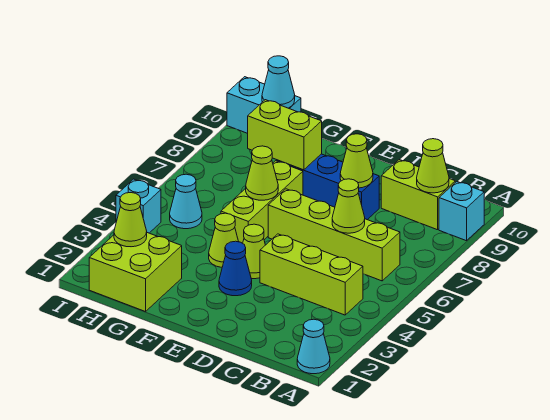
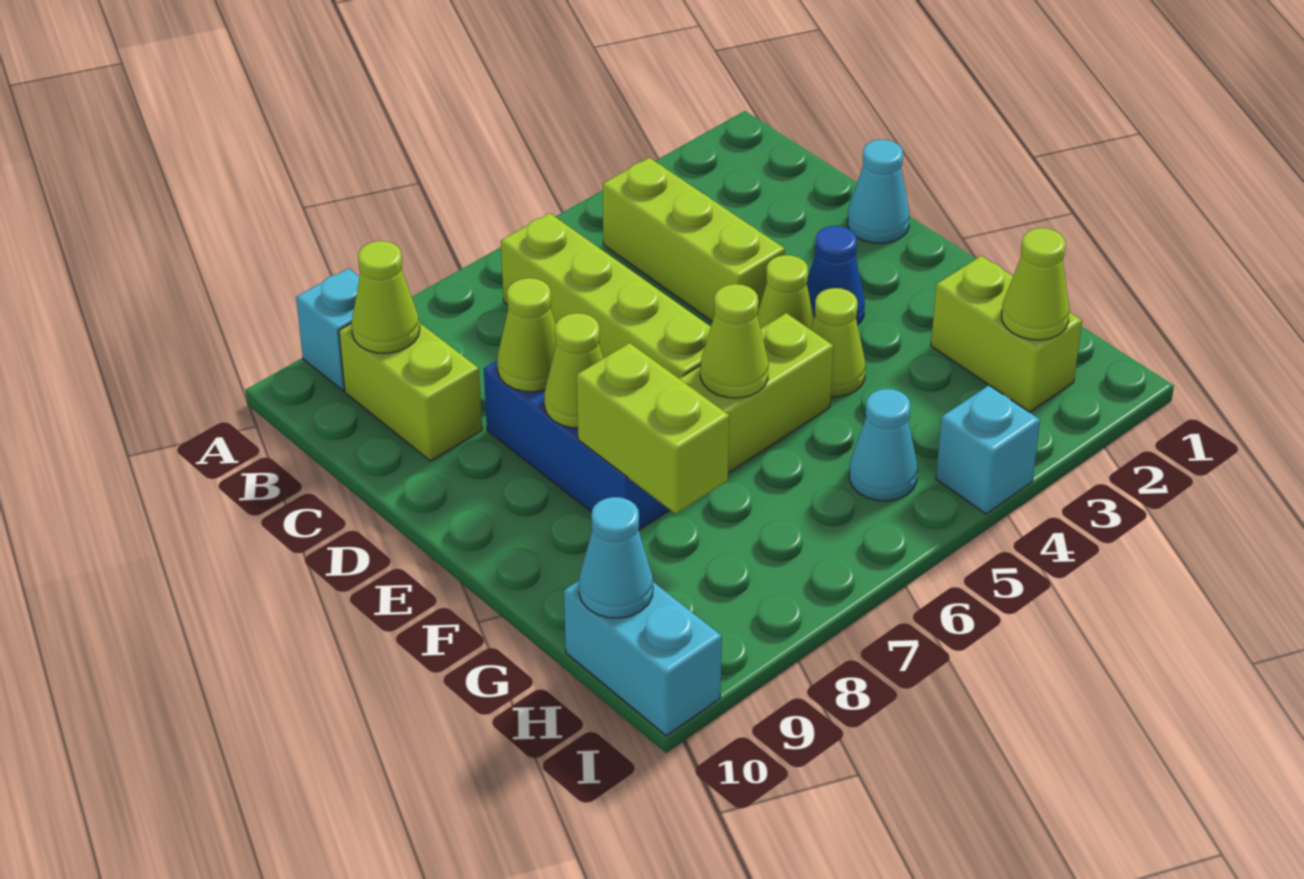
cyan cone A1 level 1 -> cyan cone D1 level 1
lime cone C6 level 2 -> lime cone E8 level 2
lime brick G1:H2 level 1 -> lime brick G2:H2 level 1

